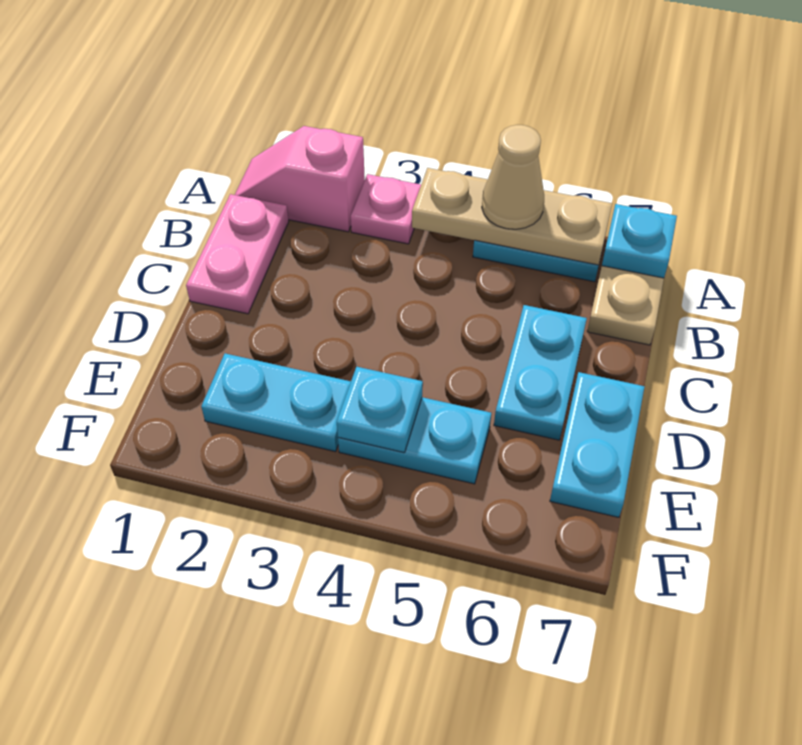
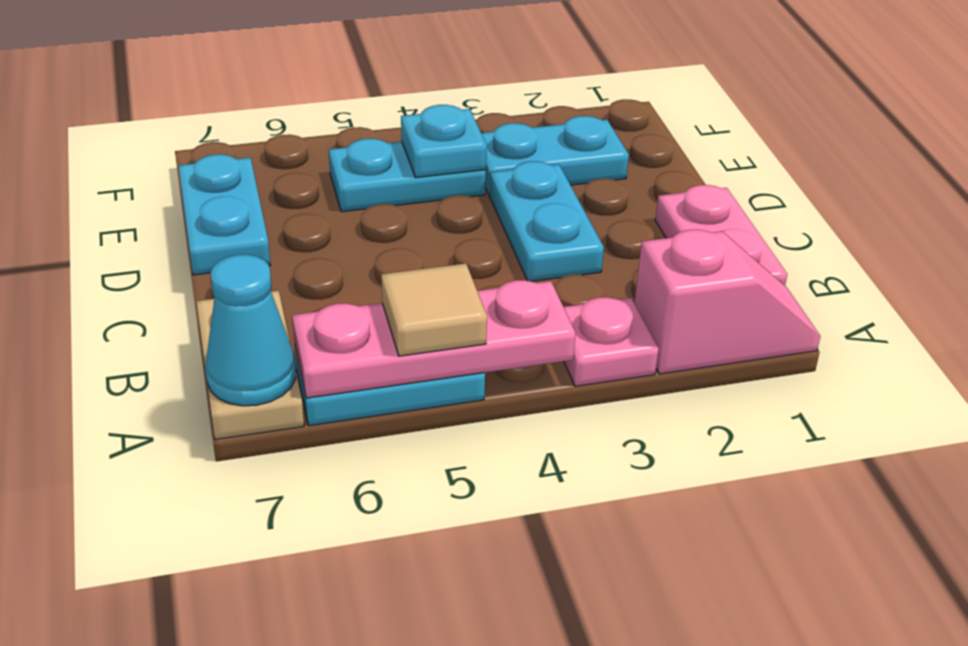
tan plate A4:A6 level 2 -> pink plate A4:A6 level 2
tan cone A5 level 3 -> tan tile A5 level 3
cyan plate A7 level 2 -> cyan cone A7 level 2
cyan plate C6:D6 level 1 -> cyan plate C3:D3 level 1

